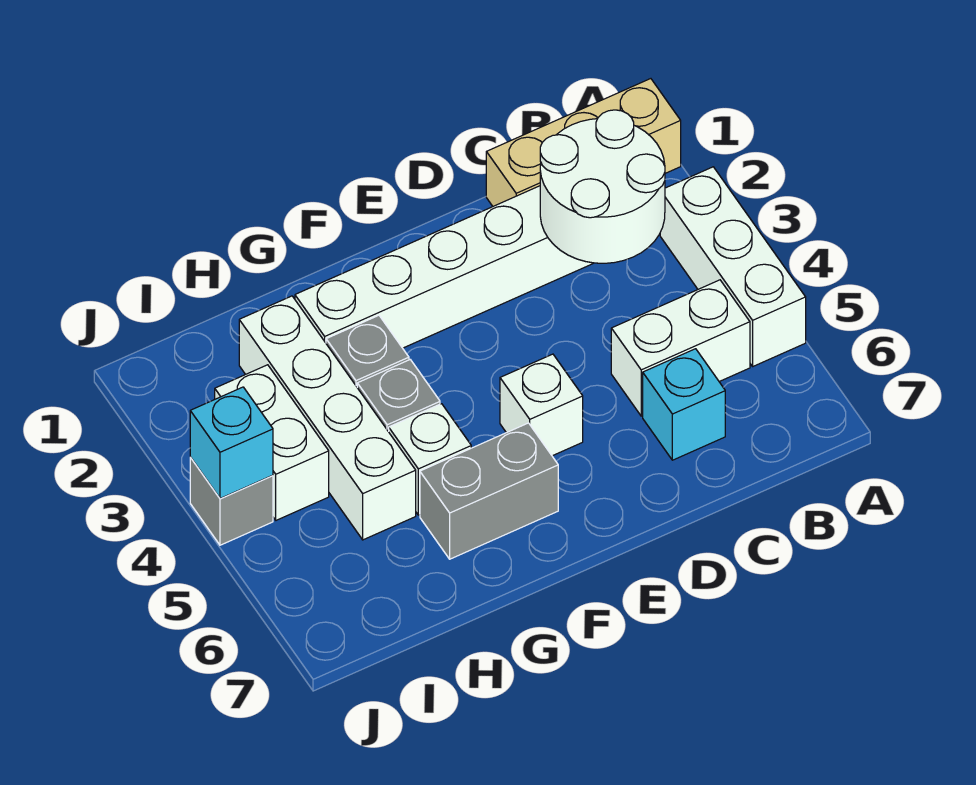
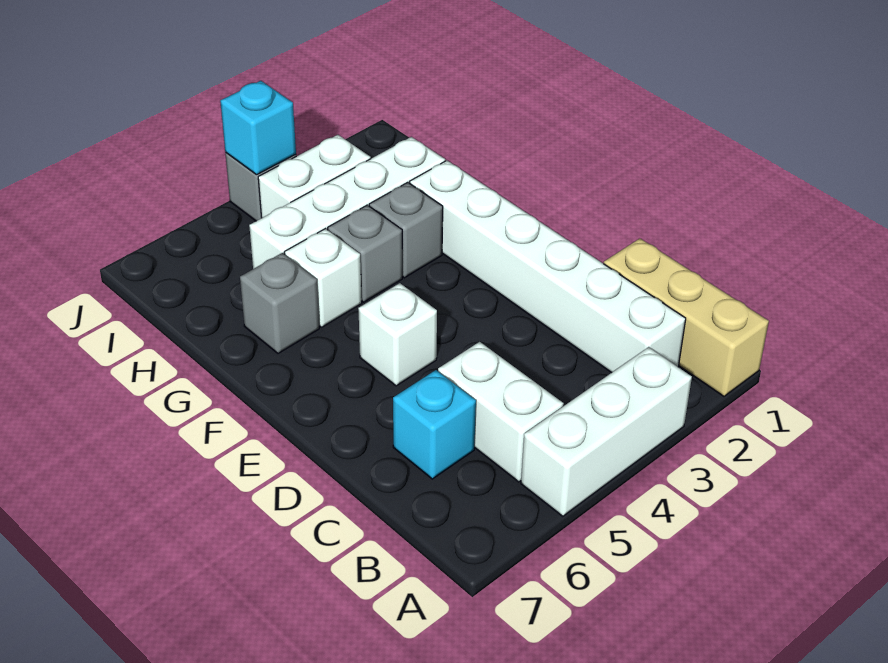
white round brick B2:C3 level 2 -> none
grey brick F6:G6 level 1 -> grey brick G6 level 1

